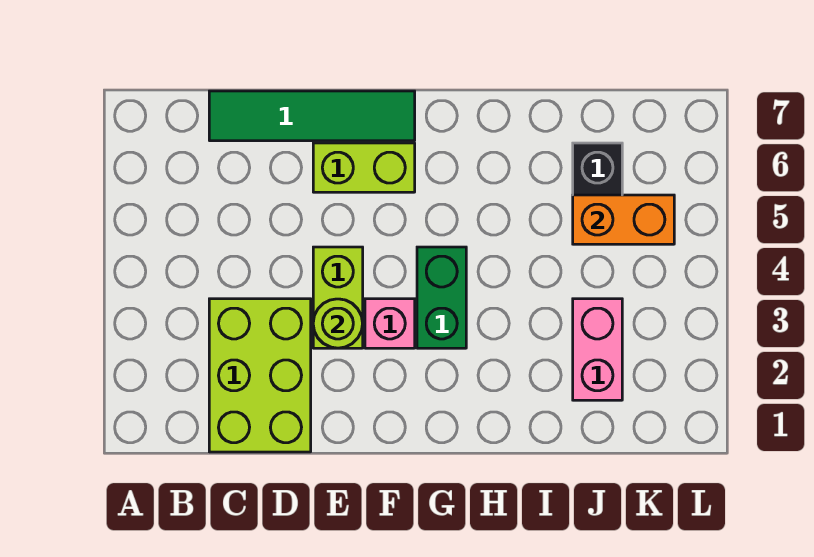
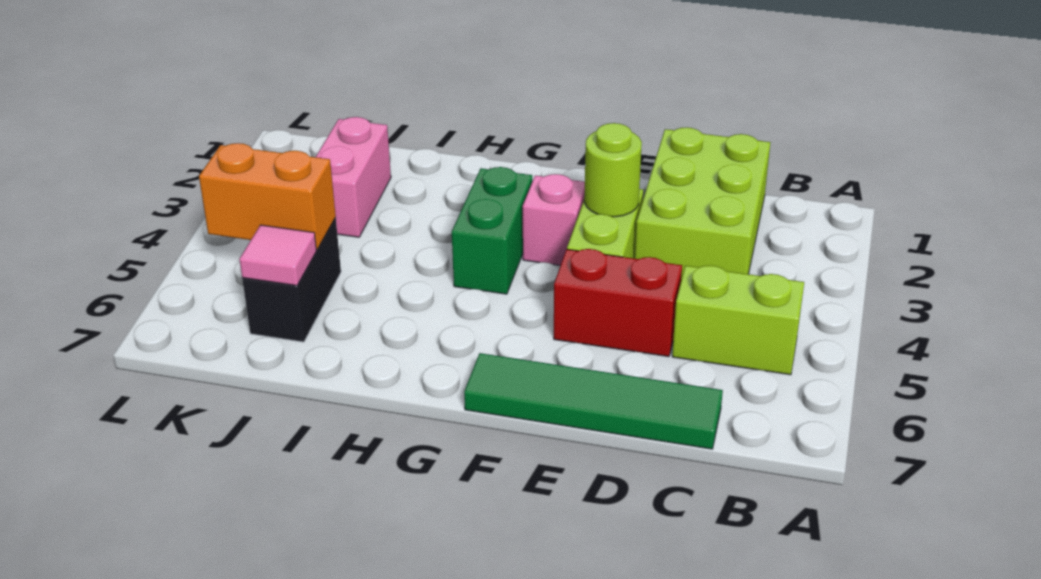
none -> red brick D5:E5 level 1
lime brick E6:F6 level 1 -> lime brick B5:C5 level 1
none -> pink tile J6 level 2

